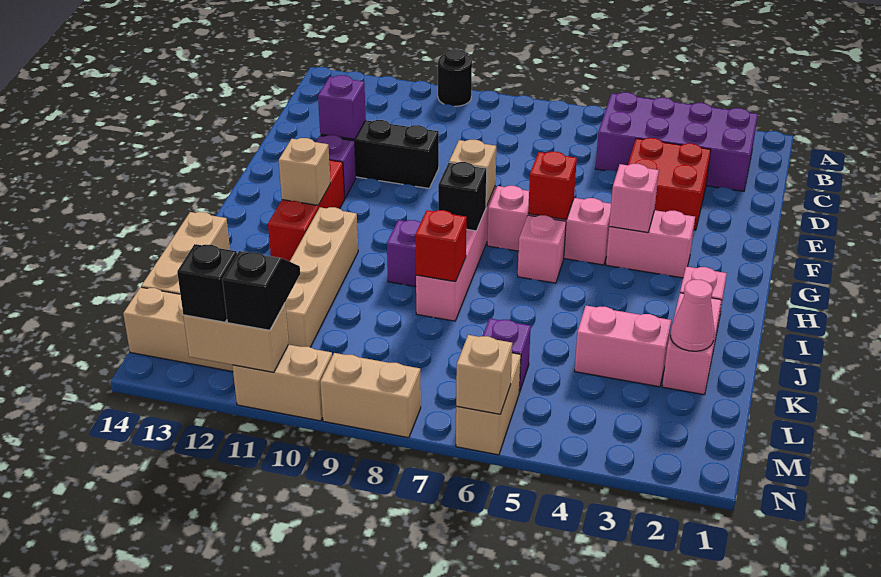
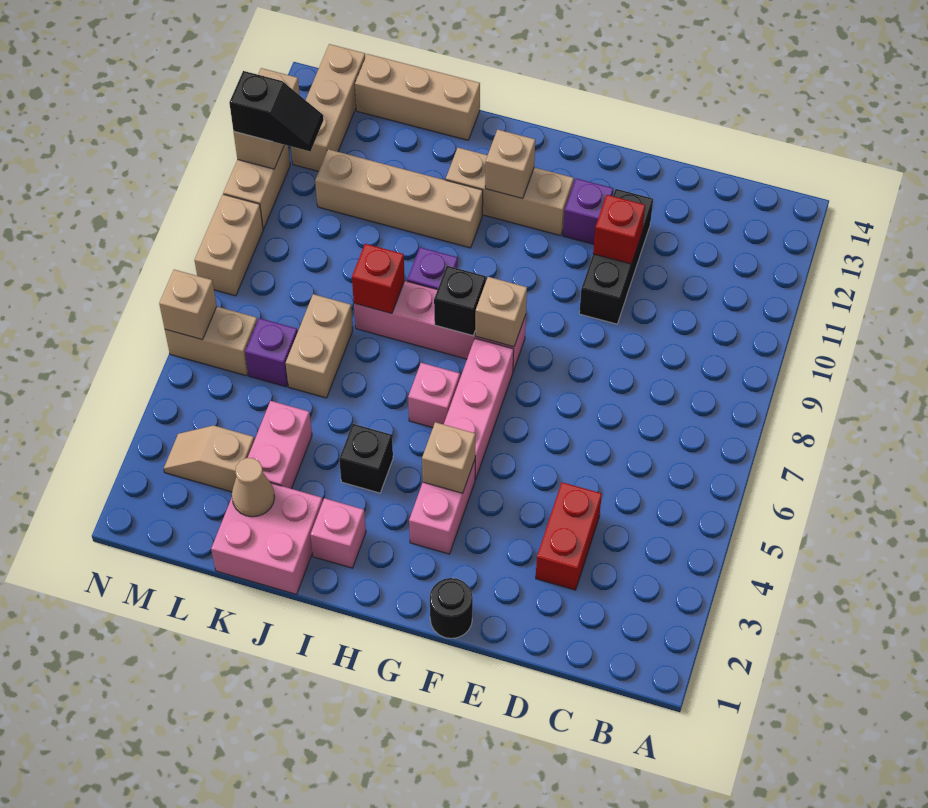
black round brick A10 level 1 -> black round brick F1 level 1
purple brick B2:C5 level 1 -> none
red brick D3:E4 level 1 -> red brick D3:D4 level 1
purple brick E12 level 2 -> none
pink brick G4 level 2 -> tan brick G4 level 2
red brick G6 level 2 -> red brick E11 level 2
red brick G12:I12 level 1 -> tan brick G12:I12 level 1
pink brick J2:K2 level 1 -> pink brick J1:K2 level 1
pink cone K2 level 2 -> tan cone K2 level 2
none -> tan brick K6:K7 level 1
none -> tan slope L3:M3 level 1 top L
black brick N12 level 3 -> black brick I4 level 1

